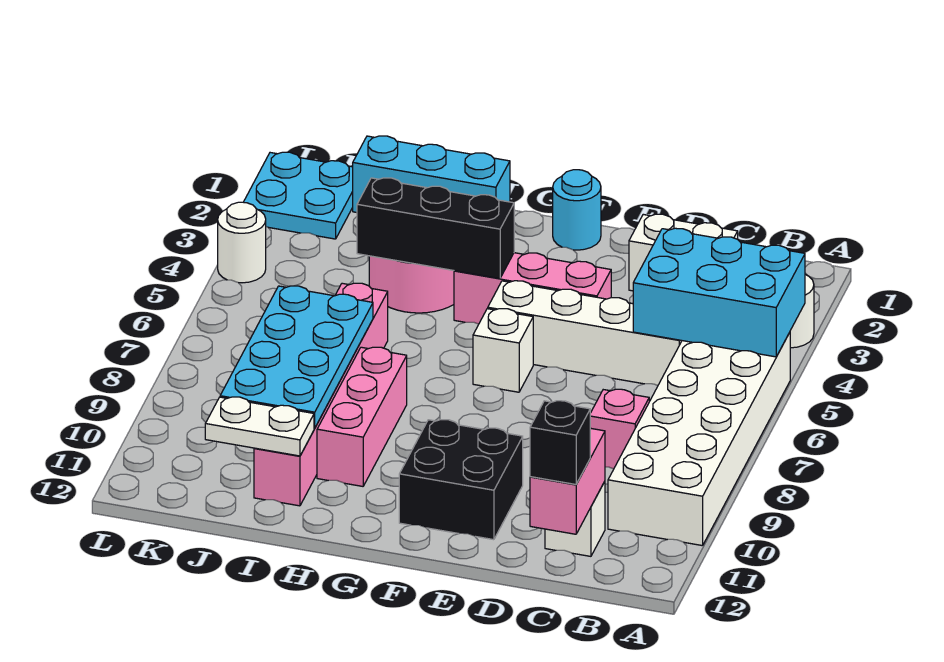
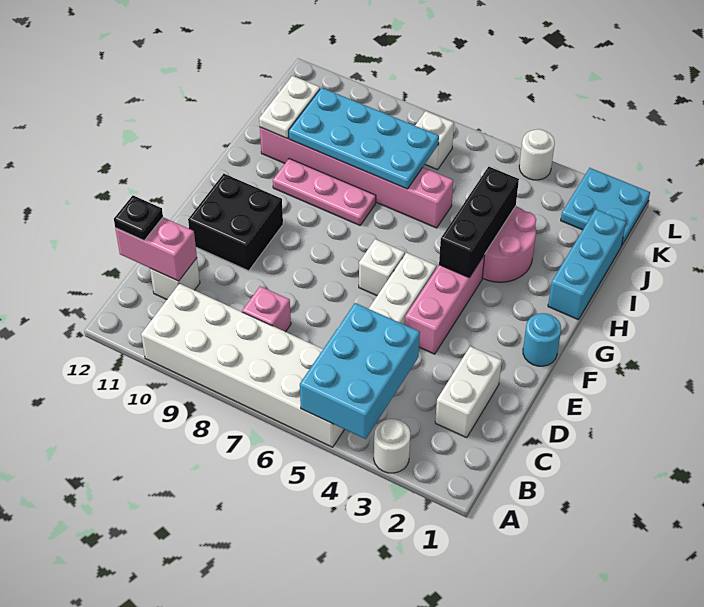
black brick C12 level 3 -> black plate C12 level 3
pink brick H8:H10 level 1 -> pink plate H8:H10 level 1
none -> white brick K7 level 1

